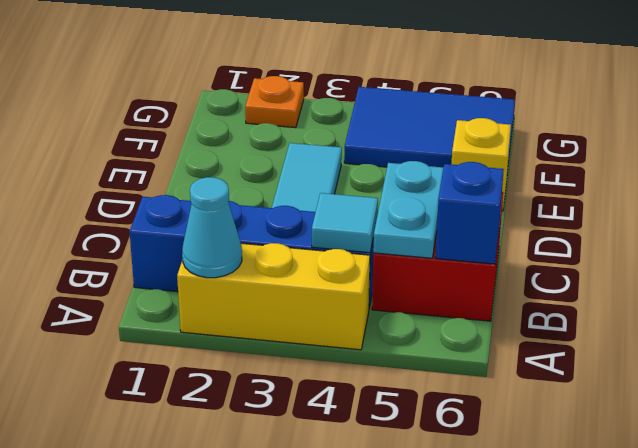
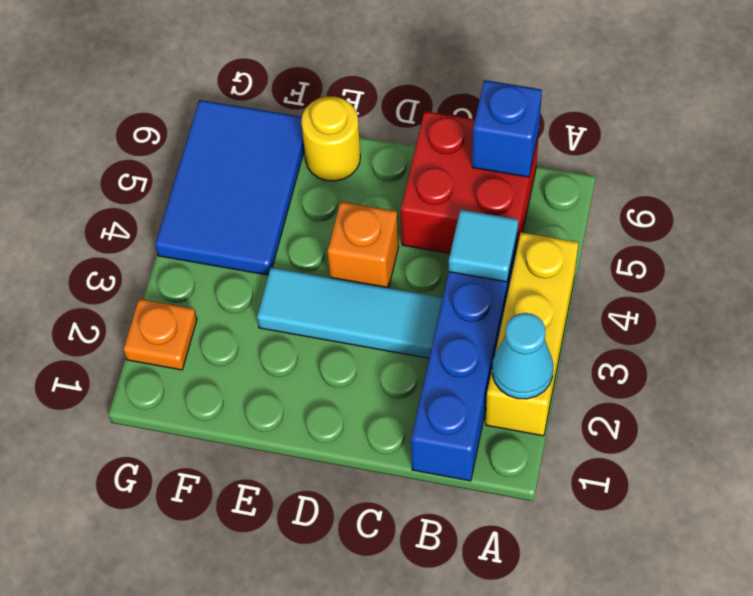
cyan plate B5:C5 level 2 -> none
none -> orange brick D4 level 1
yellow brick E6 level 1 -> yellow round brick E6 level 1

